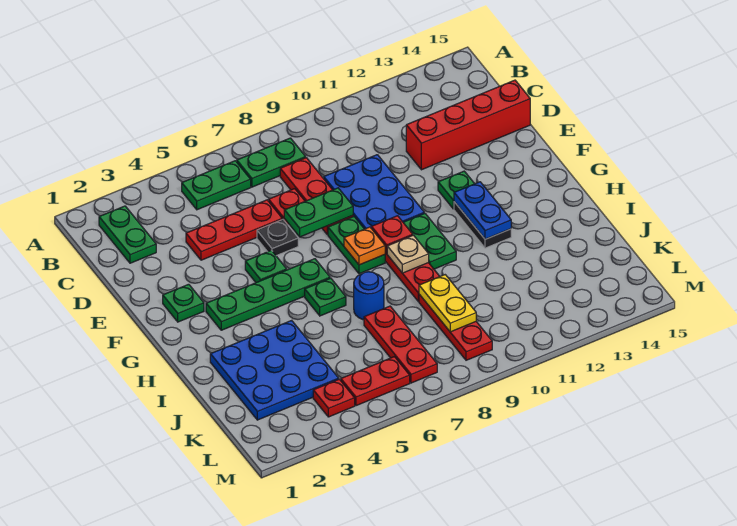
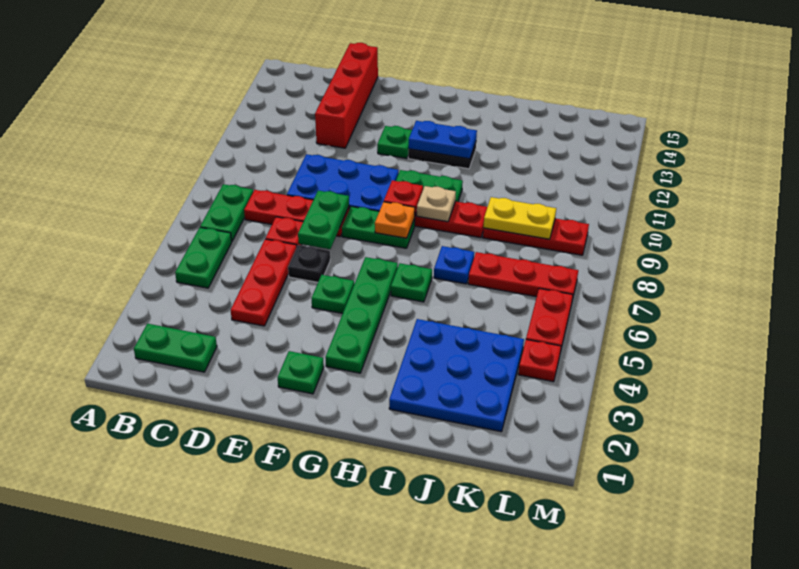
blue round brick I7 level 1 -> blue plate I7 level 1

